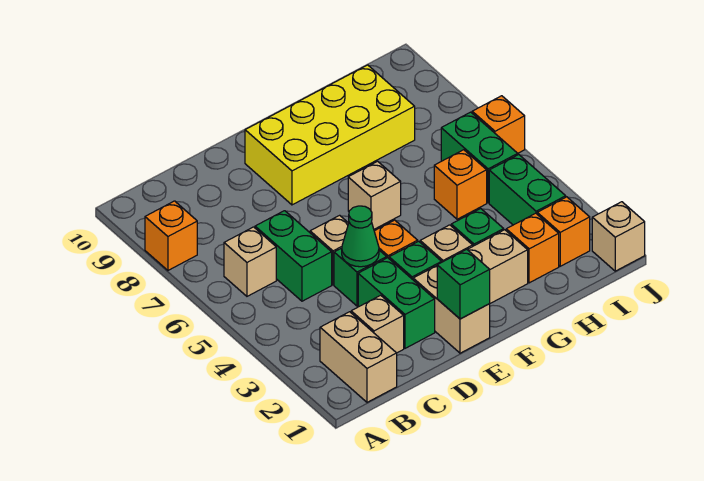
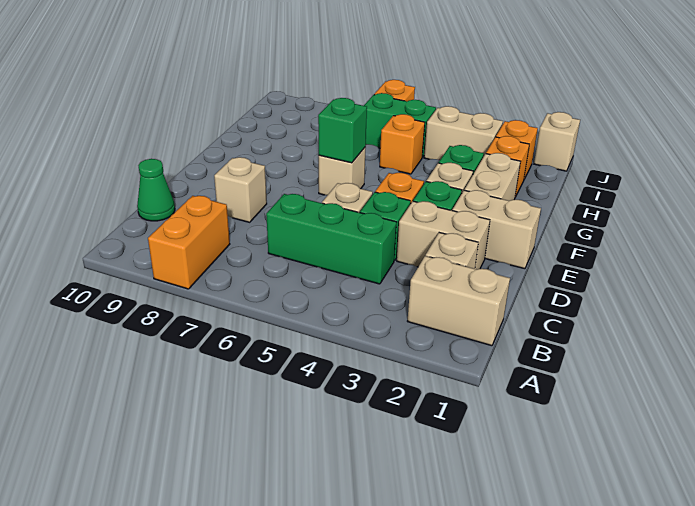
orange brick A8 level 1 -> orange brick A8:B8 level 1
tan brick B6 level 1 -> tan brick D8 level 1
green brick C5:C6 level 1 -> green brick C4:C6 level 1
green brick D2:D3 level 1 -> tan brick D2:D3 level 1
green cone D4 level 2 -> green cone C10 level 1
green brick E1 level 2 -> green brick F6 level 2
yellow brick E8:H9 level 1 -> none
green brick I3:I4 level 1 -> tan brick I3:I4 level 1

